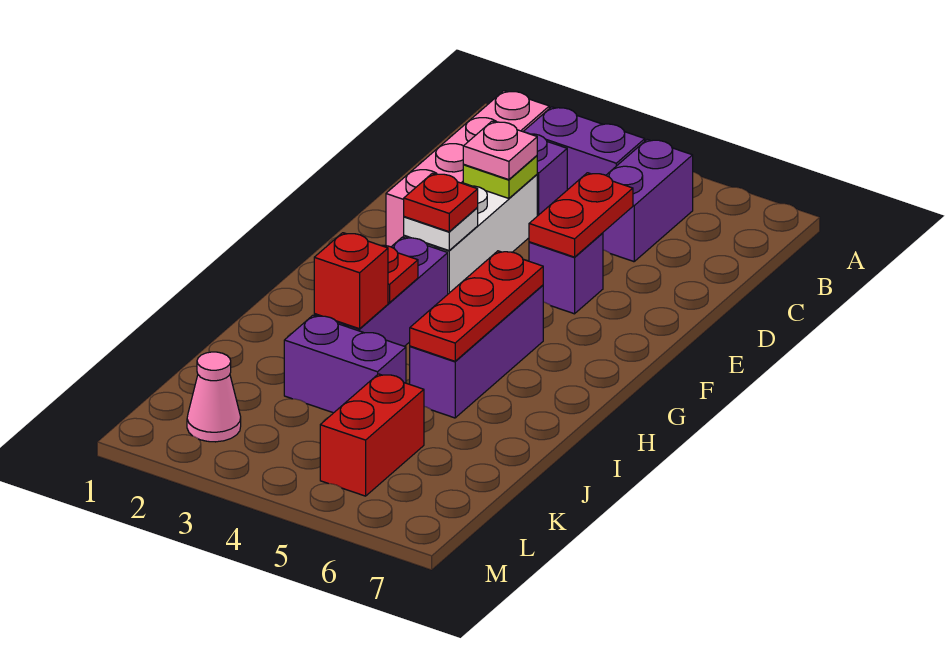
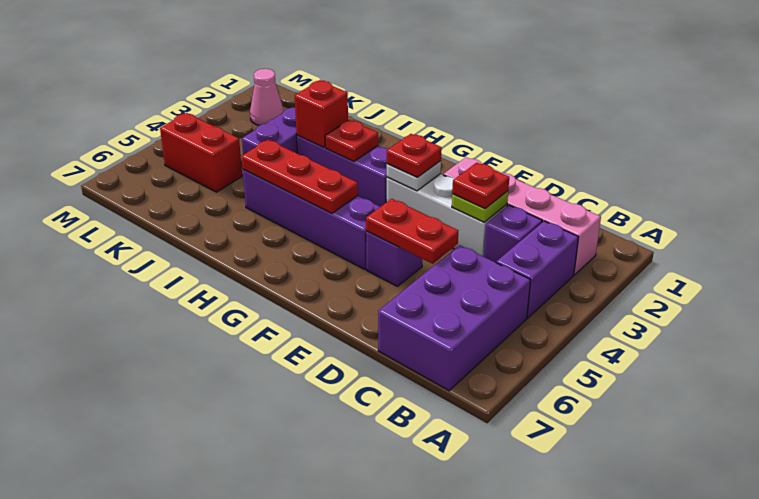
purple brick B5:C5 level 1 -> purple brick B5:C7 level 1
pink plate D3 level 3 -> red plate D3 level 3
purple brick G5:I5 level 1 -> purple brick F5:I5 level 1

